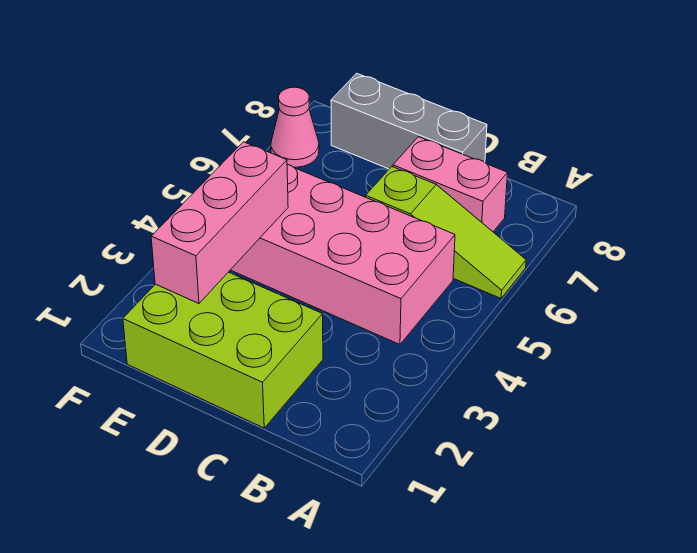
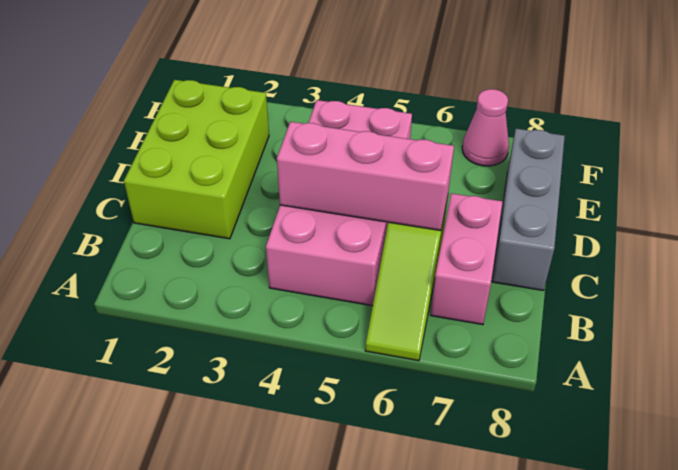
pink brick E2:E4 level 2 -> pink brick C4:C6 level 2

